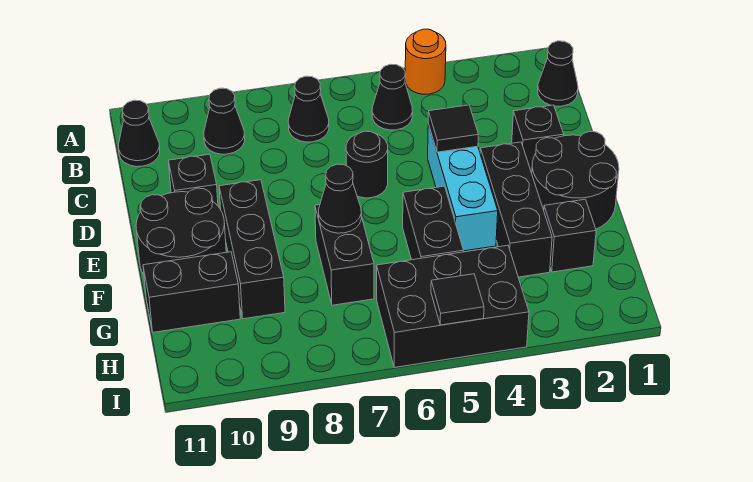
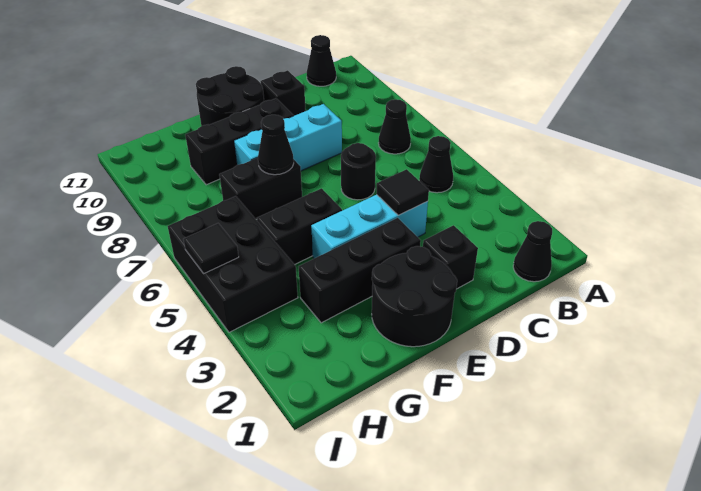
orange round brick A4 level 1 -> none
black cone B9 level 1 -> none
none -> cyan brick D8:F8 level 1
black brick G2 level 1 -> none
black brick G10:G11 level 1 -> none

